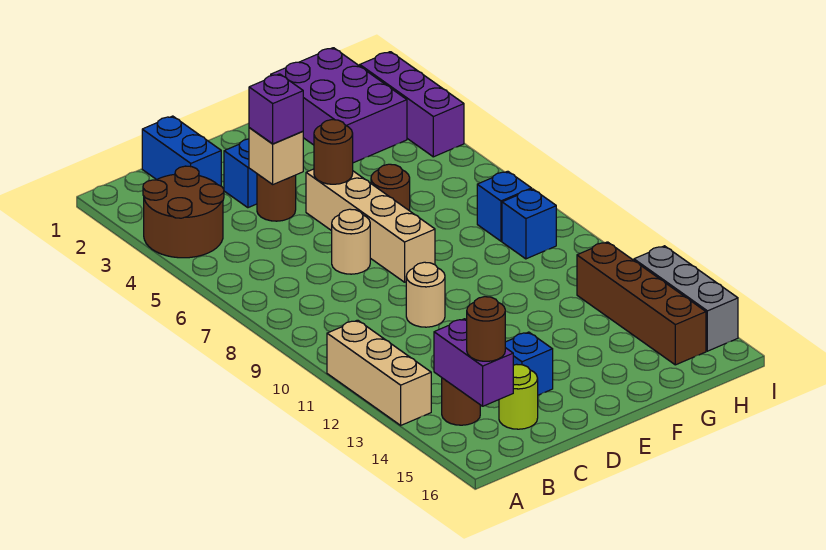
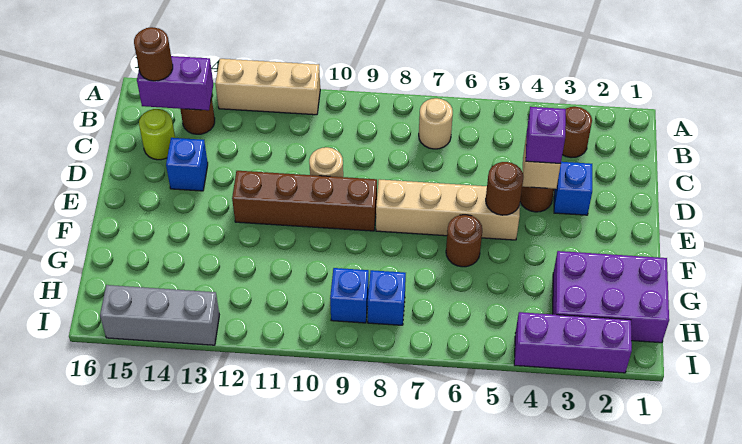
brown round brick A3:B4 level 1 -> brown round brick B3 level 1
blue brick C1:C2 level 1 -> none
tan round brick D7 level 1 -> tan round brick B7 level 1
brown brick H12:H15 level 1 -> brown brick E9:E12 level 1

